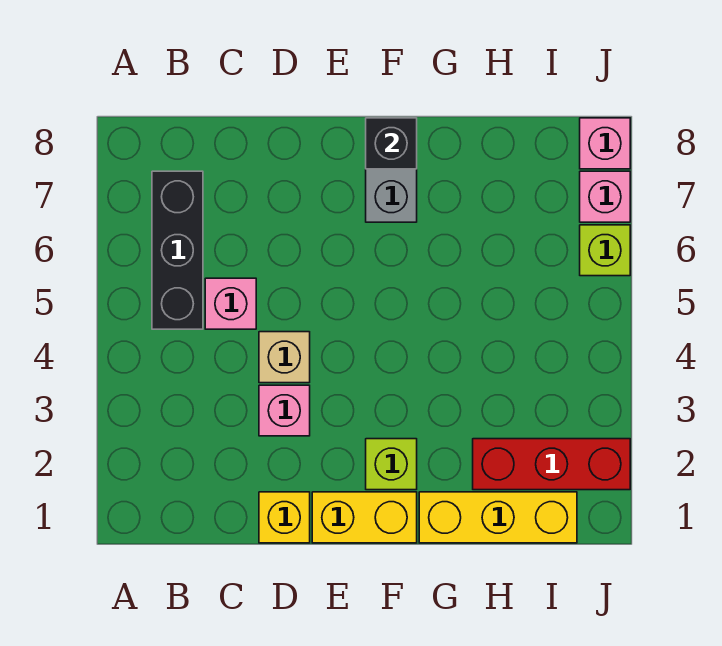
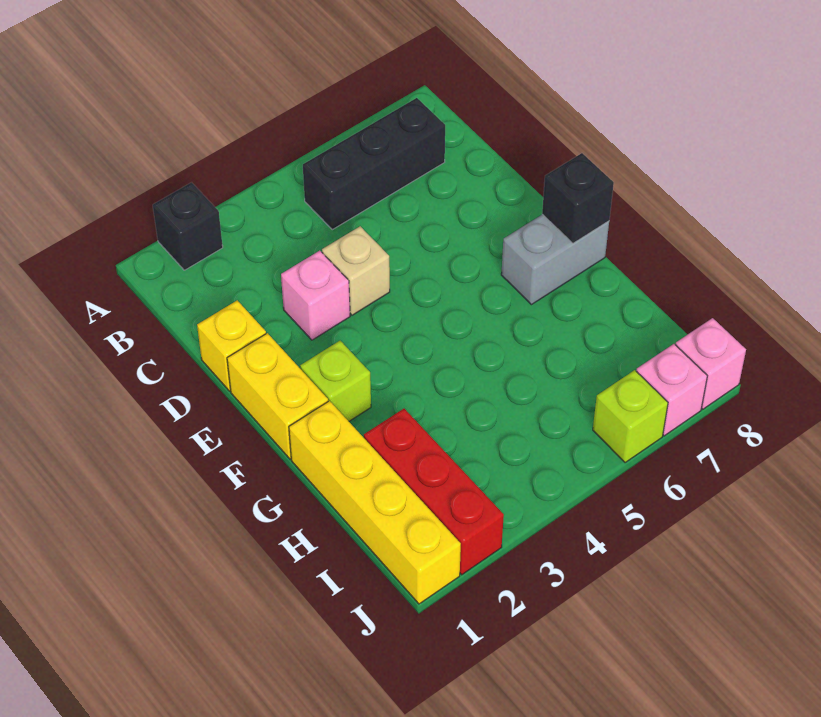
none -> black brick A2 level 1
pink brick C5 level 1 -> none
yellow brick G1:I1 level 1 -> yellow brick G1:J1 level 1

